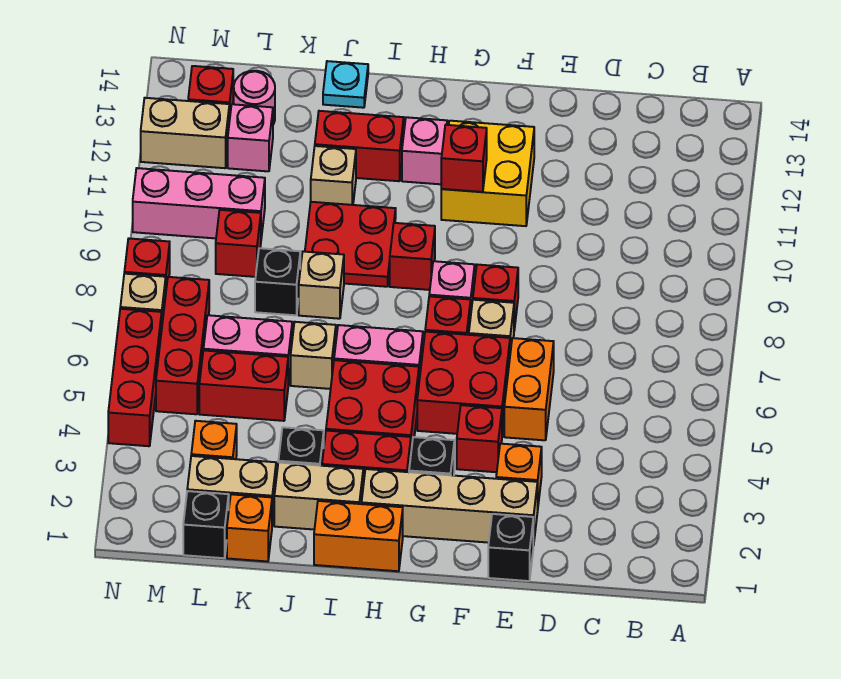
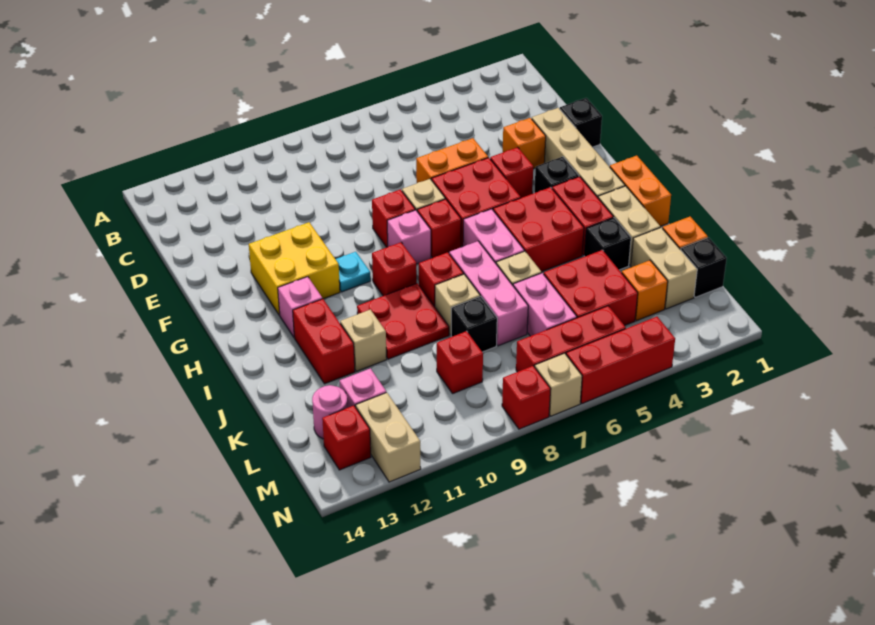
red brick G11 level 2 -> red brick I8 level 1
cyan plate J14 level 1 -> cyan plate G10 level 1
red brick K5:L5 level 1 -> red brick K4:L5 level 1
pink brick L10:N10 level 1 -> pink brick I7:K7 level 1

